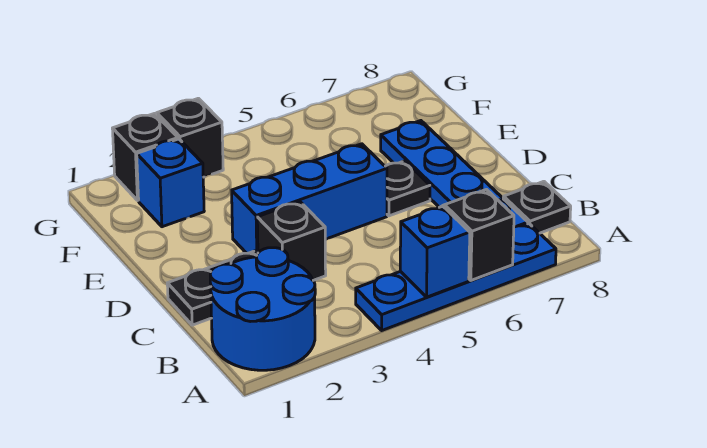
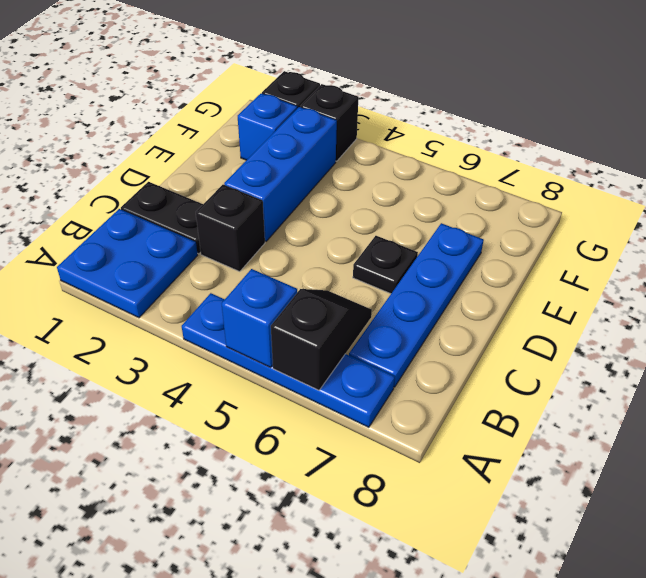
blue round brick A1:B2 level 1 -> blue plate A1:B2 level 1
black plate B8 level 1 -> none
blue brick D3:D5 level 1 -> blue brick D3:F3 level 1

